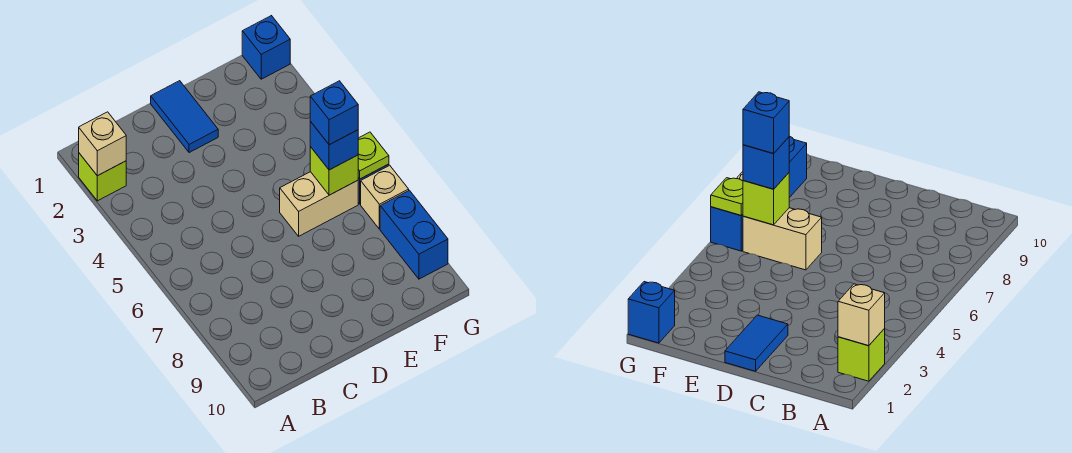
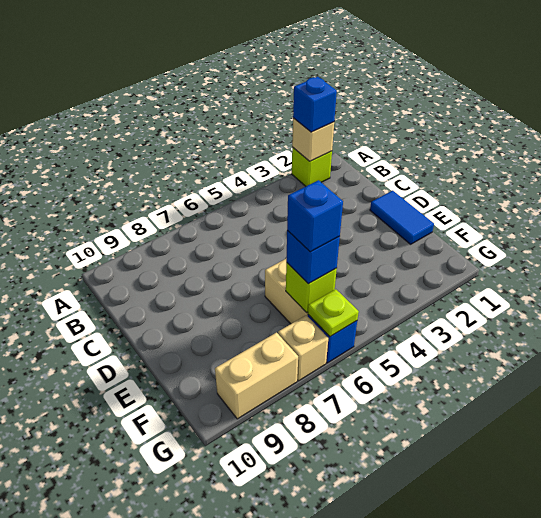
blue tile D1:D2 level 1 -> blue tile D1:E1 level 1
blue brick G1 level 1 -> blue brick A2 level 3
blue brick G8:G9 level 1 -> tan brick G8:G9 level 1

